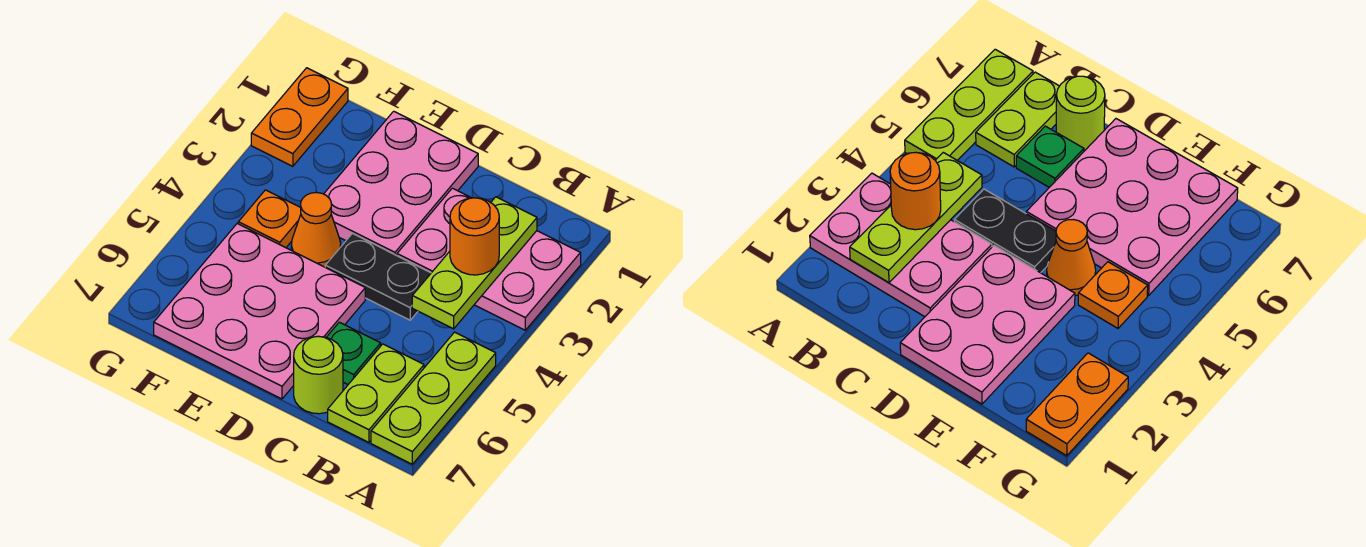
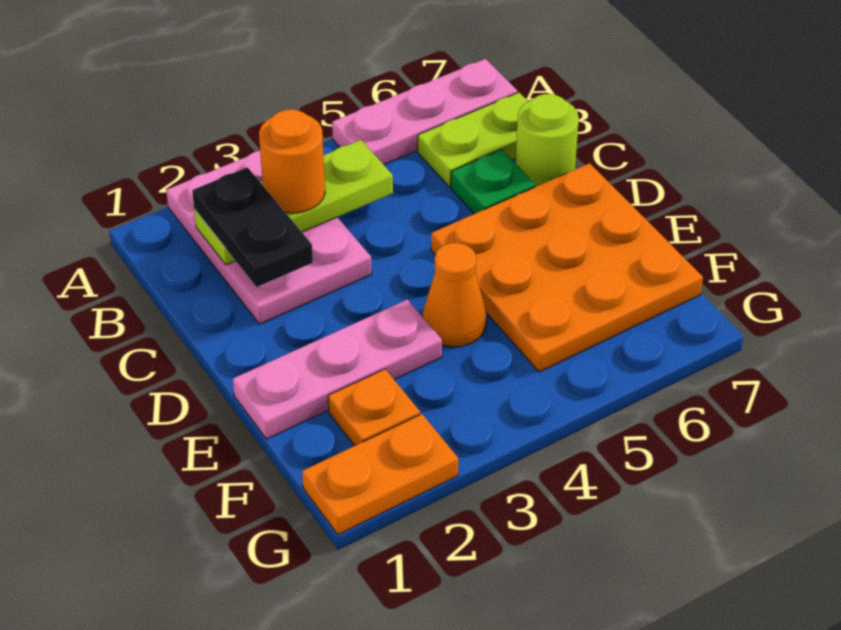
lime plate A5:A7 level 1 -> pink plate A5:A7 level 1
black plate C4:D4 level 1 -> black plate B2:C2 level 3
pink plate D1:E3 level 1 -> pink plate E1:E3 level 1
pink plate D5:F7 level 1 -> orange plate D5:F7 level 1
orange plate F4 level 1 -> orange plate F2 level 1

